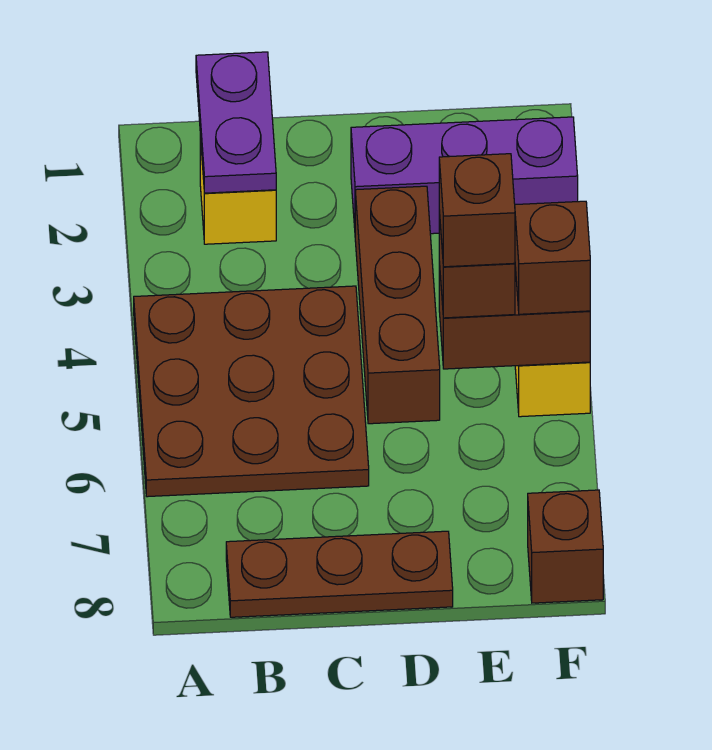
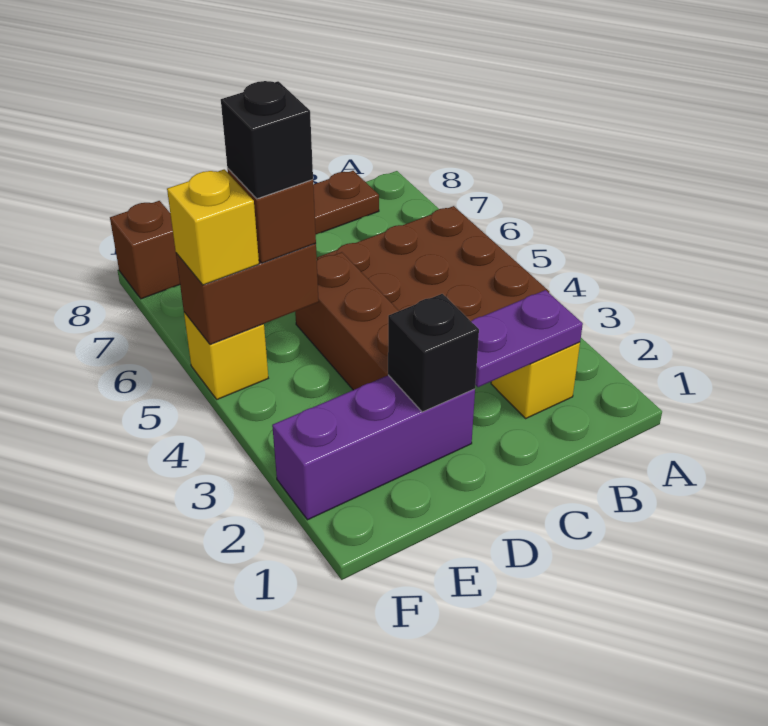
purple plate B1:B2 level 2 -> purple plate B2:C2 level 2
none -> black brick D2 level 2
brown brick E5 level 4 -> black brick E5 level 4
brown brick F5 level 3 -> yellow brick F5 level 3

